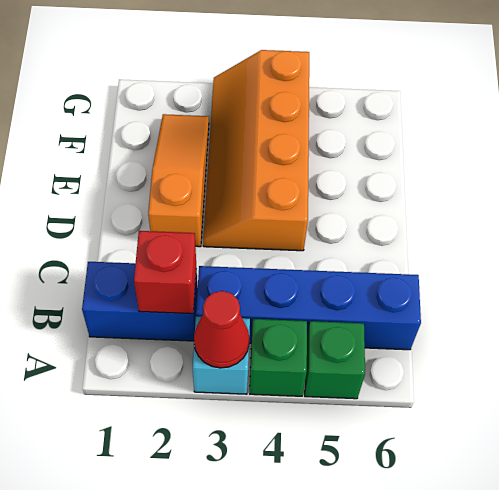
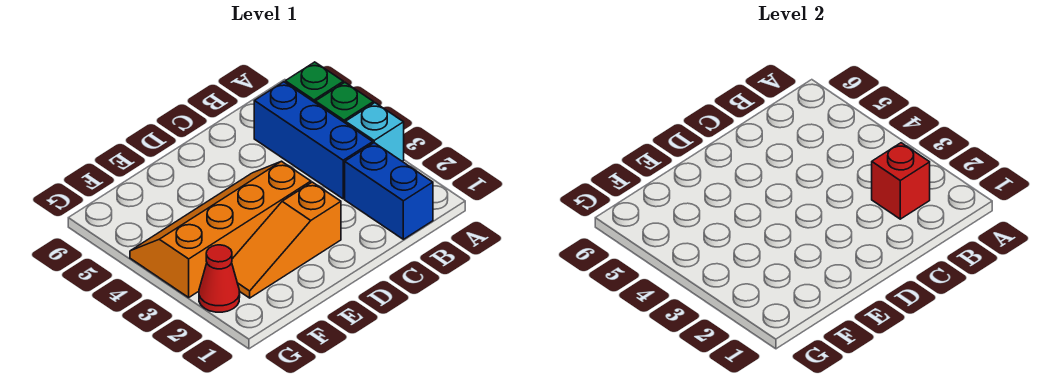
red cone A3 level 2 -> red cone G2 level 1
blue brick B3:B6 level 1 -> blue brick B3:B5 level 1
orange slope D3:G4 level 1 top 4 -> orange slope D3:G4 level 1 top 3

